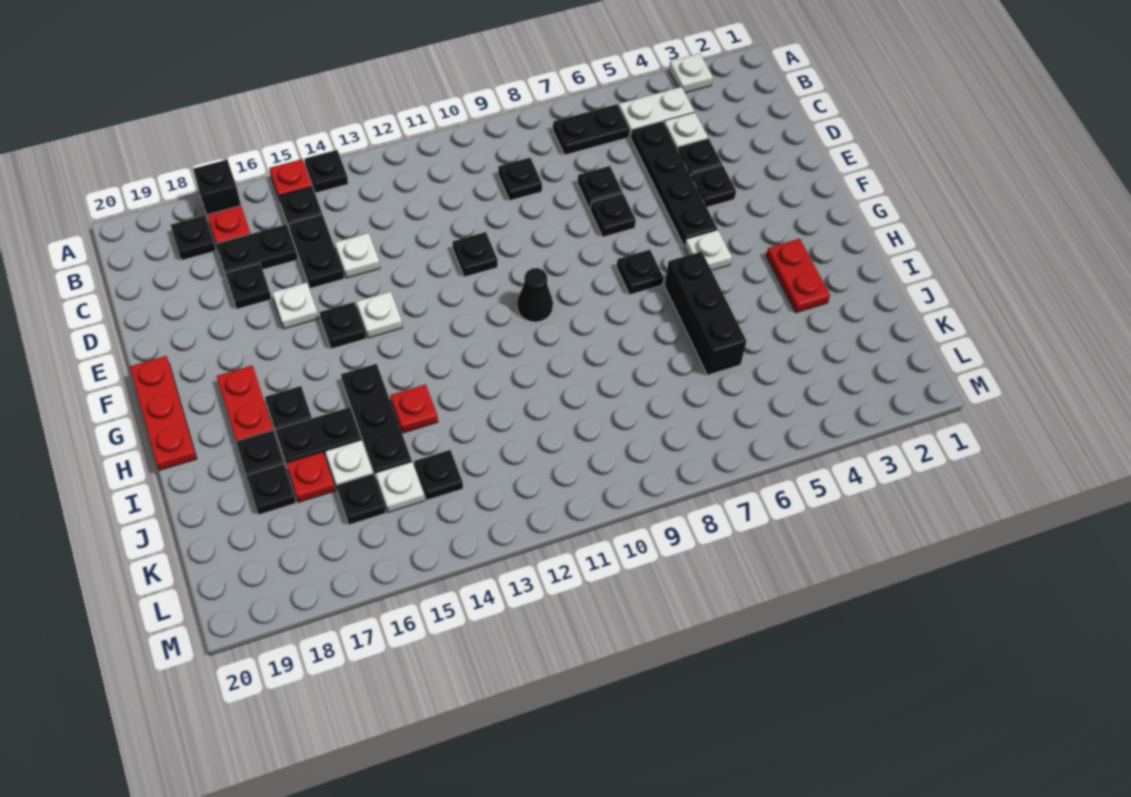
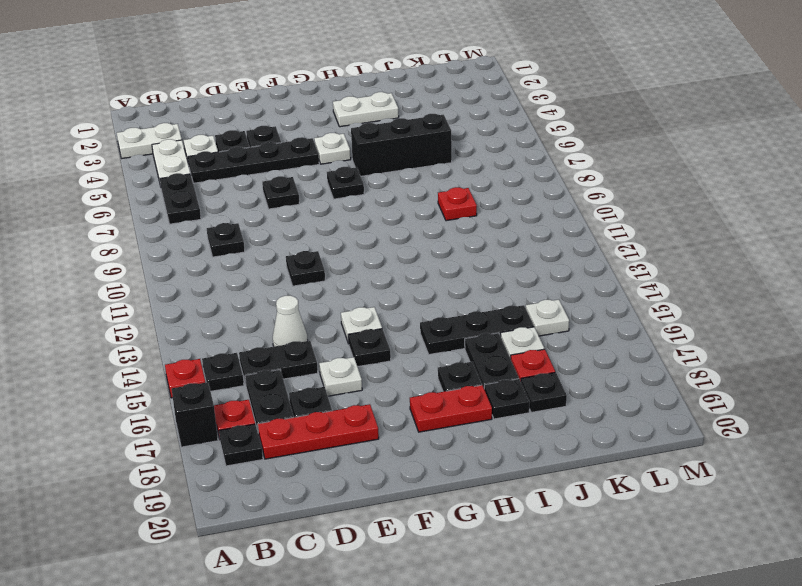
white plate A3 level 1 -> white plate A3:B3 level 1
black plate A14 level 1 -> none
black plate D7 level 1 -> none
white plate D14 level 1 -> white cone D14 level 1
red plate F20:H20 level 1 -> red plate C18:E18 level 1
black cone G10 level 1 -> none
red plate H3:I3 level 1 -> white plate H3:I3 level 1
red plate I14 level 1 -> red plate J9 level 1
black plate K14 level 1 -> none
black plate K16 level 1 -> none

